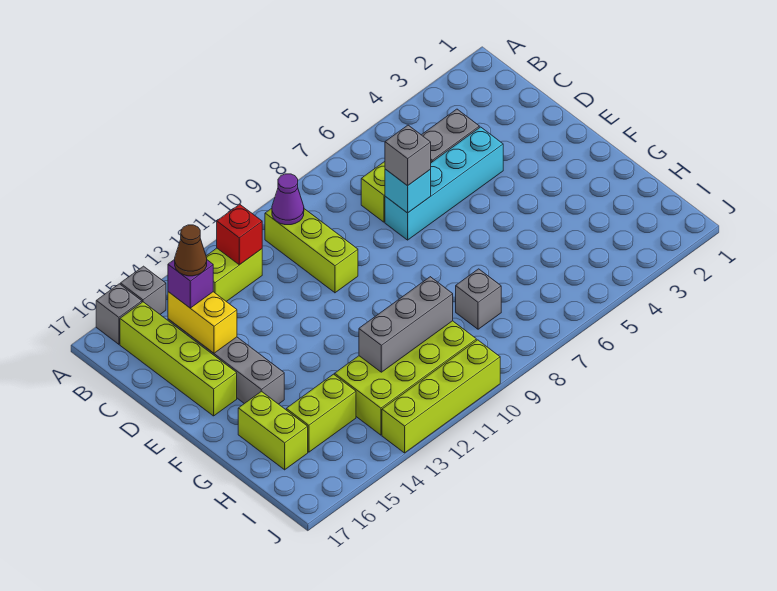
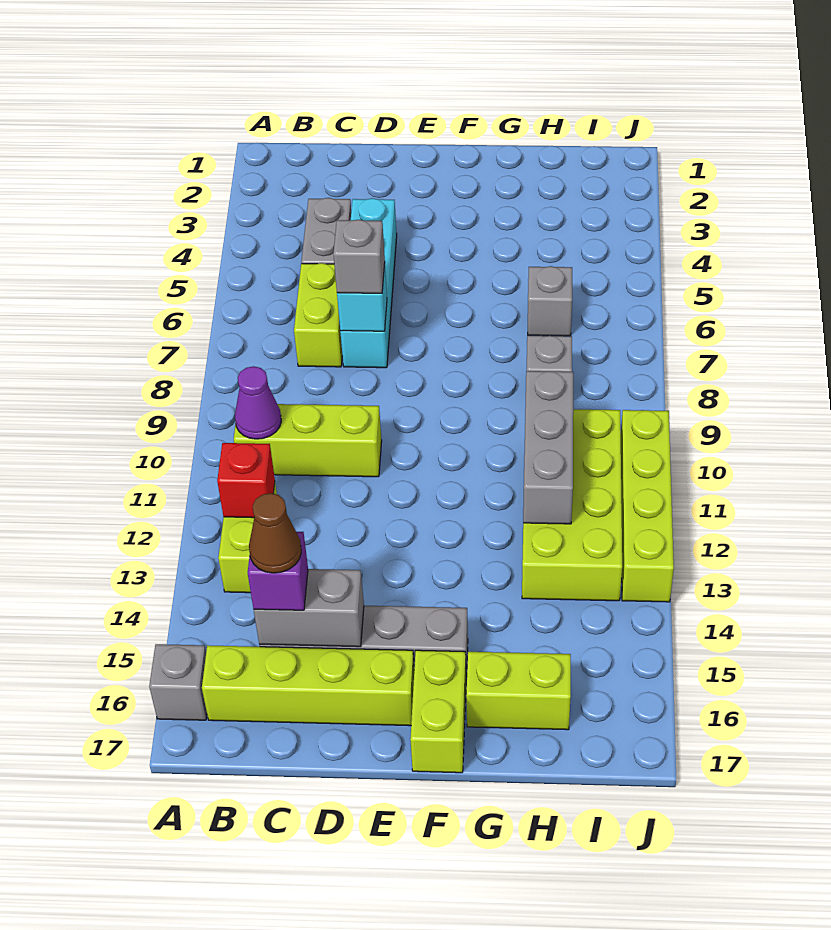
grey brick A15 level 1 -> grey brick H6 level 1
yellow brick C15:D15 level 2 -> grey brick C15:D15 level 2
lime brick H14:H15 level 1 -> lime brick F16:F17 level 1

